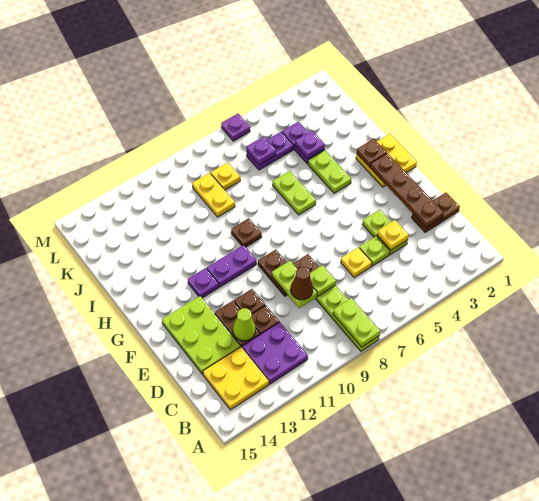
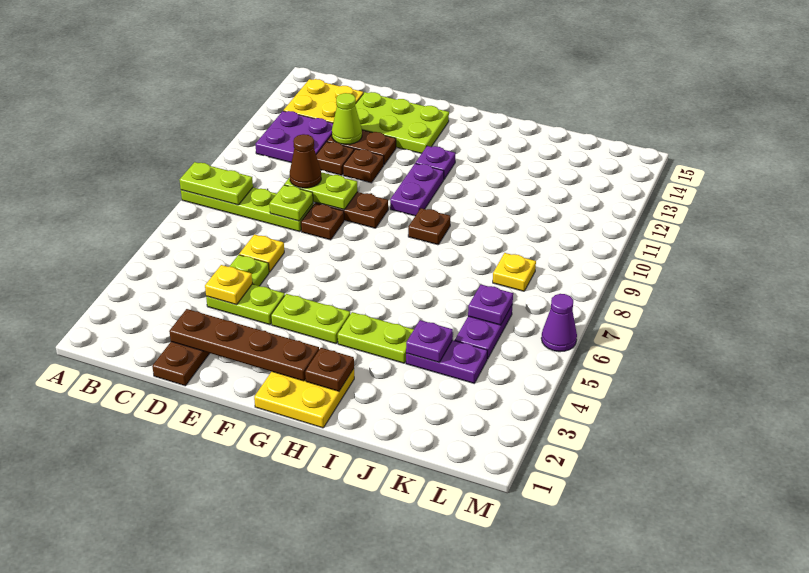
lime plate H6:I6 level 1 -> lime plate F4:G4 level 1
yellow plate J9:K9 level 1 -> none
purple plate M6 level 1 -> purple cone M6 level 1

